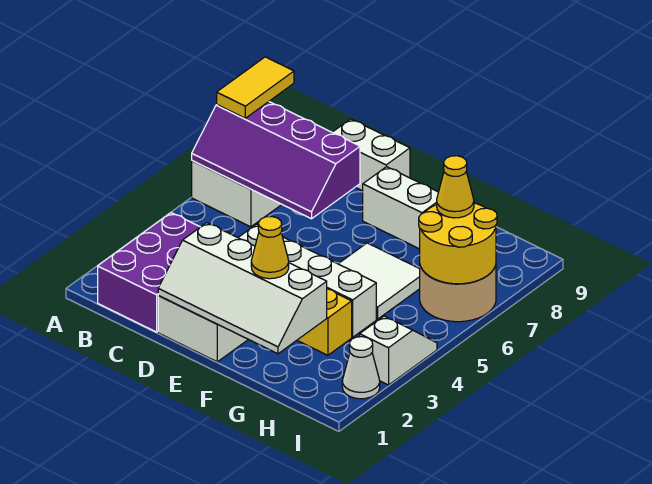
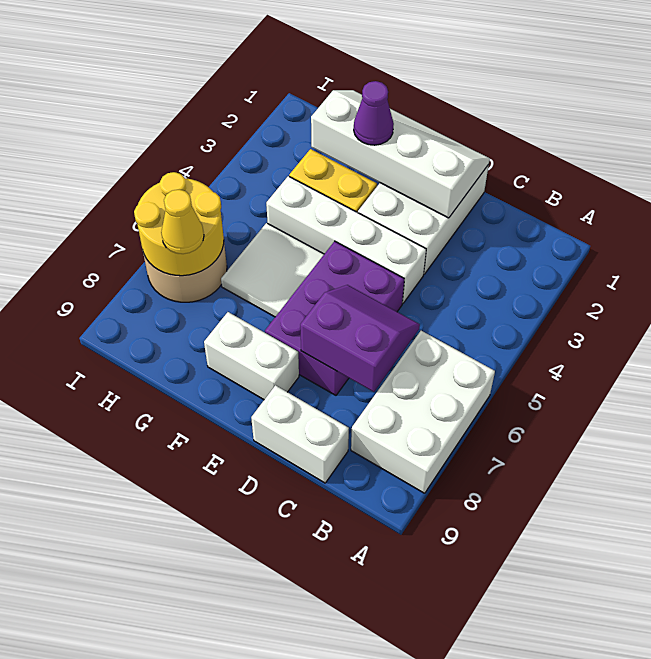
purple slope A6:D7 level 2 top 7 -> purple slope C6:D7 level 2 top 7
yellow tile A7:A8 level 3 -> none
purple brick B1:C3 level 1 -> purple brick D5:E7 level 1
yellow cone F2 level 3 -> purple cone F2 level 3
white cone I2 level 1 -> none
white slope I3:I4 level 1 top 3 -> none

